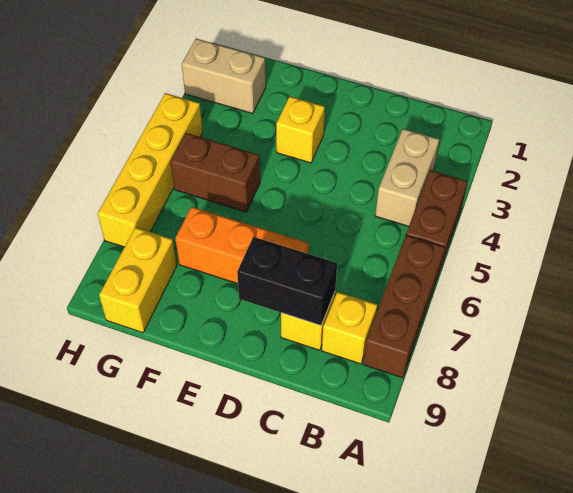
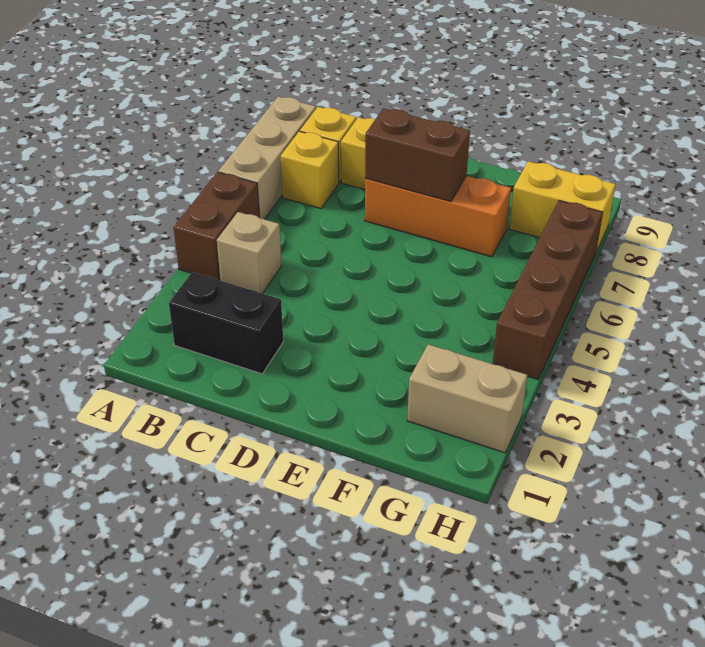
brown brick A6:A8 level 1 -> tan brick A6:A8 level 1
tan brick B3:B4 level 1 -> tan brick B4 level 1
black brick C8:D8 level 2 -> black brick B2:C2 level 1
yellow brick E3 level 1 -> yellow brick B7 level 1
brown brick F5:G5 level 1 -> brown brick D7:E7 level 2
yellow brick G8:G9 level 1 -> yellow brick G8:H8 level 1
yellow brick H4:H7 level 1 -> brown brick H4:H7 level 1

